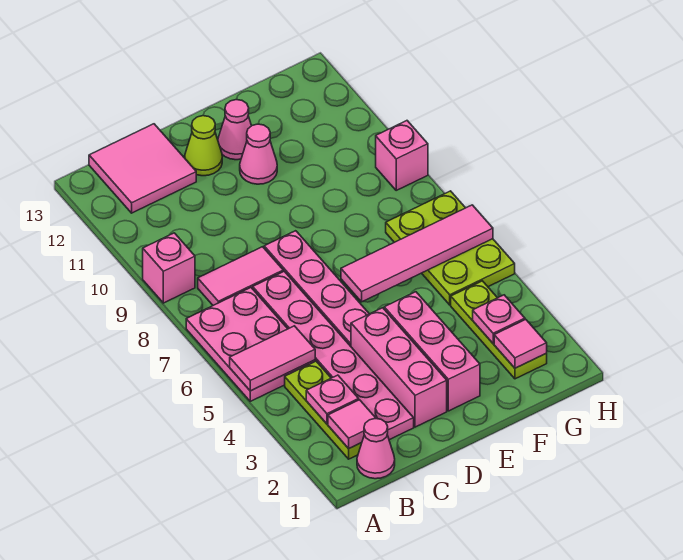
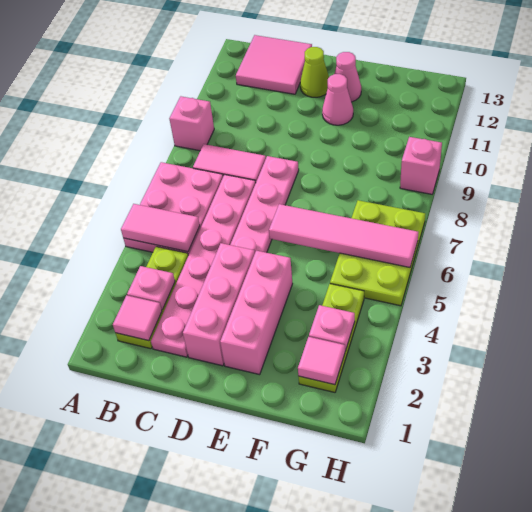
pink cone B1 level 1 -> none

